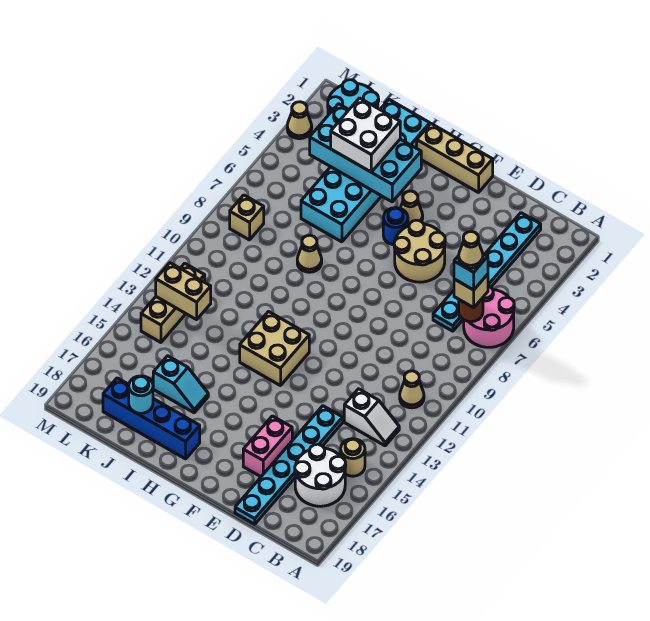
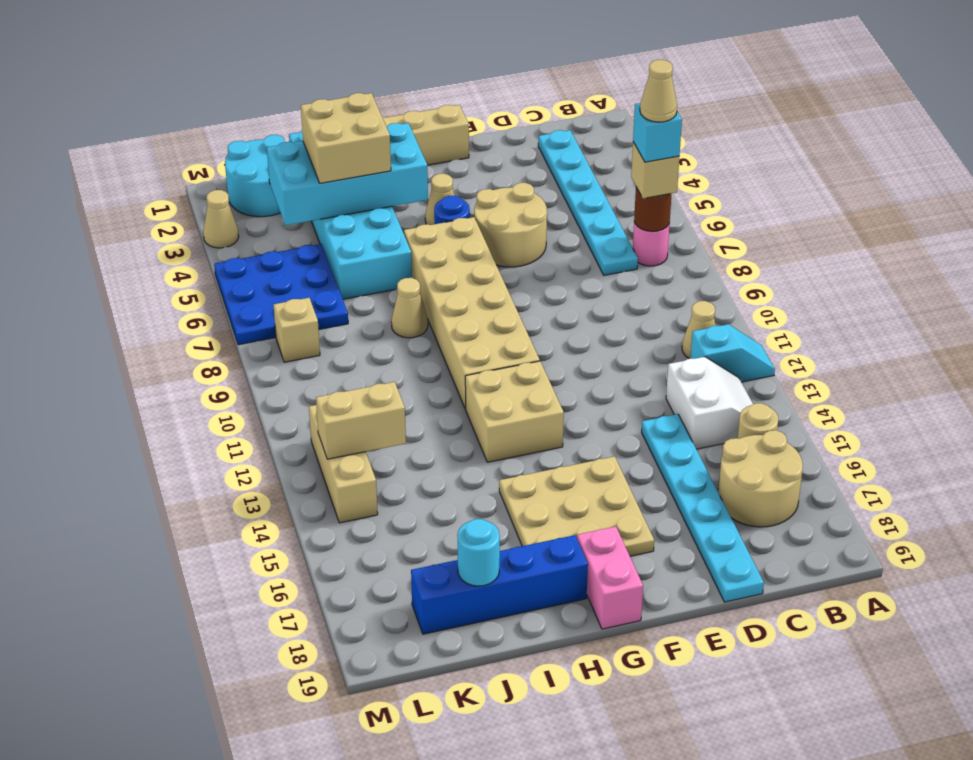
pink round brick A6:B7 level 1 -> pink round brick B7 level 1
white slope B13:C13 level 1 top C -> white slope B13:C14 level 1 top C
white round brick B16:C17 level 1 -> tan round brick B16:C17 level 1
pink brick E16:E17 level 1 -> pink brick G18:G19 level 1
none -> tan plate F15:H17 level 1
none -> tan brick G6:H11 level 1
white brick I3:J4 level 3 -> tan brick I3:J4 level 3
cyan slope I16:J16 level 1 top J -> cyan slope A12:B12 level 1 top B
none -> blue plate K5:M7 level 1

